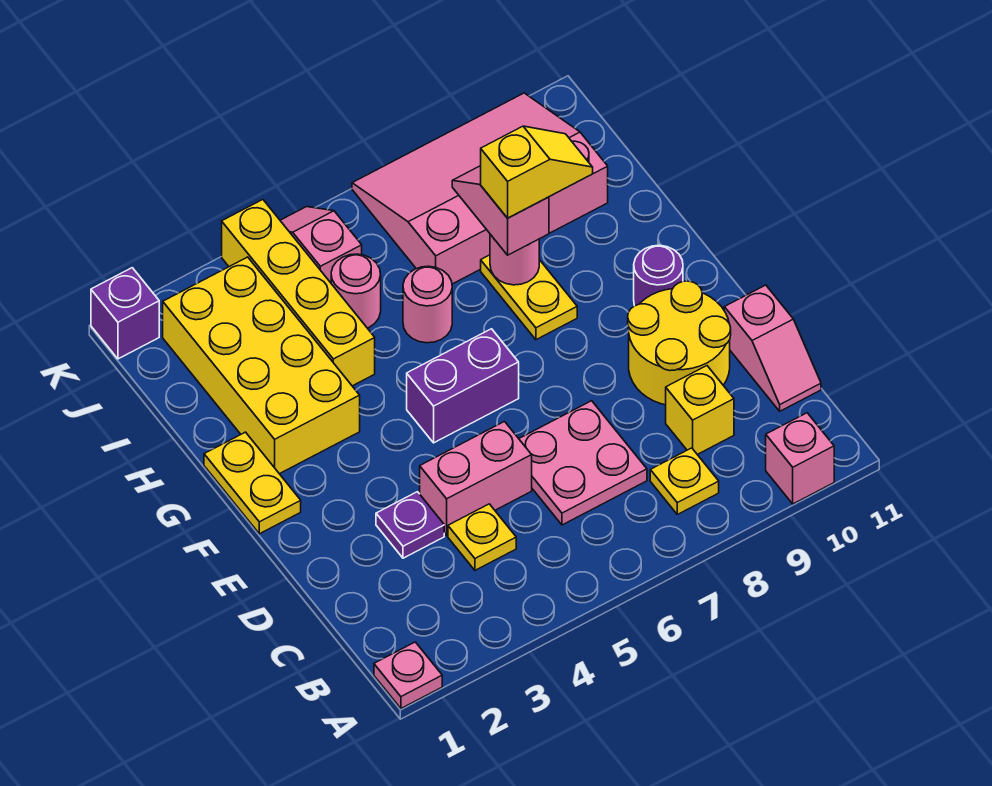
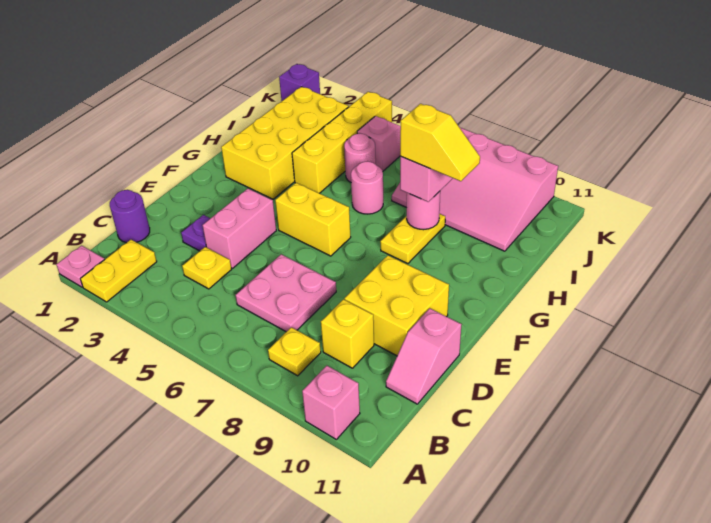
pink brick D4:D5 level 1 -> pink brick D4:E4 level 1
yellow round brick D9:E10 level 1 -> yellow brick D9:E10 level 1
yellow plate F1:G1 level 1 -> yellow plate A2:B2 level 1
purple brick F5:F6 level 1 -> yellow brick F5:F6 level 1
purple round brick F10 level 1 -> purple round brick C1 level 1
pink slope I7:K10 level 1 top I -> pink slope I7:K10 level 1 top K

